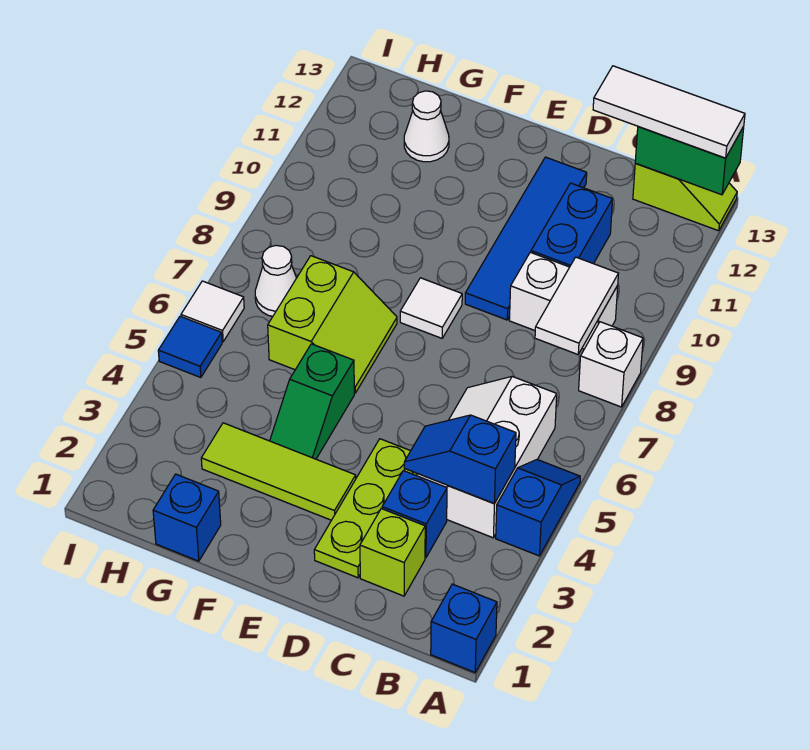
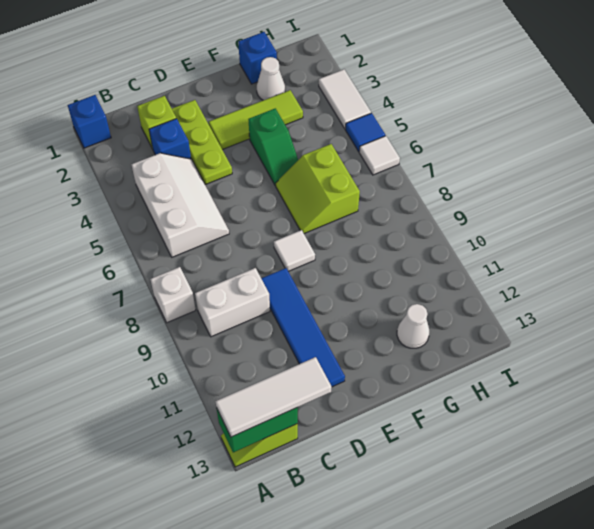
blue slope A4:A5 level 1 top 4 -> none
blue slope B4:C4 level 2 top B -> none
white tile B8:B9 level 2 -> white tile I3:I4 level 1
blue brick C10:C11 level 1 -> none
green slope F4:F5 level 1 top 5 -> green slope F4:F5 level 1 top 4
white cone H7 level 1 -> white cone G2 level 1

